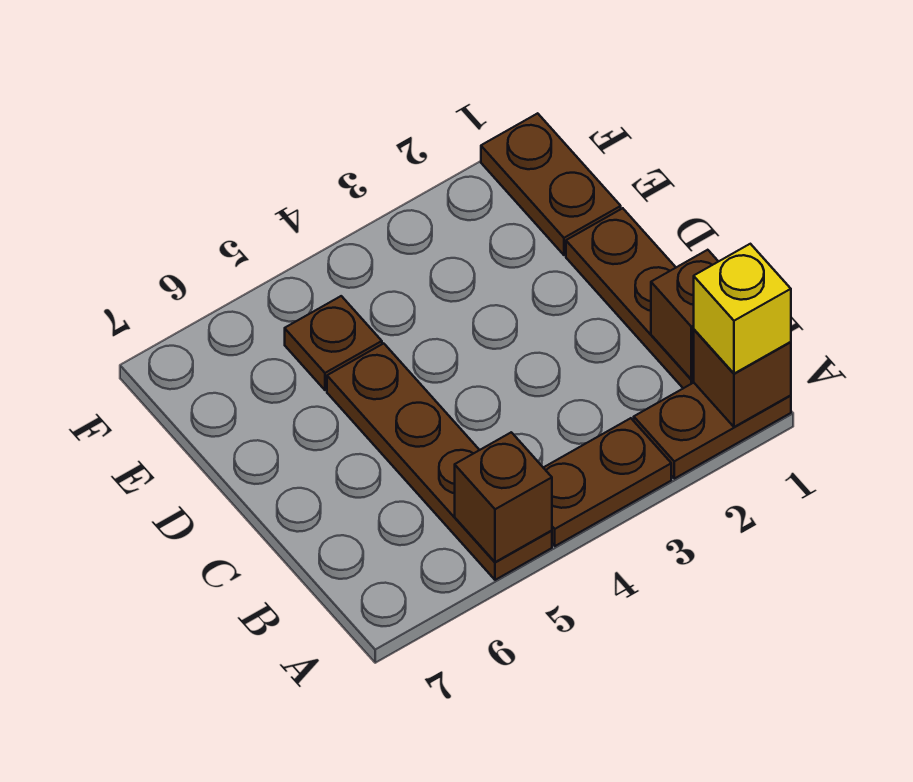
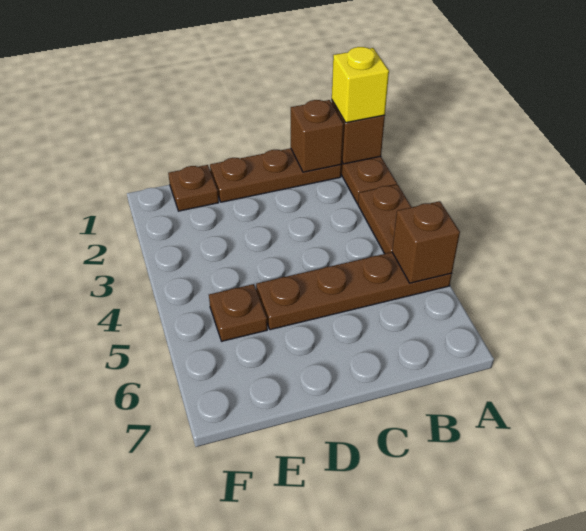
brown plate E1:F1 level 1 -> brown plate E1 level 1

